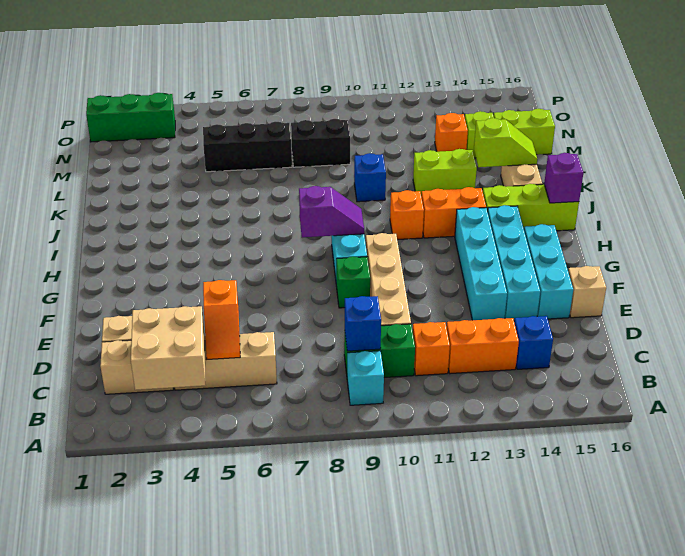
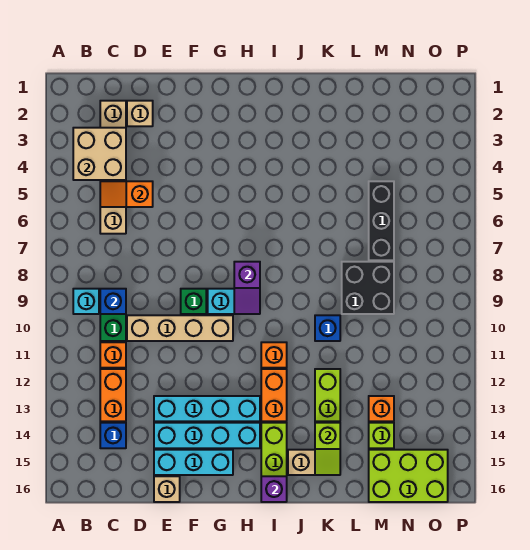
black brick M8:M9 level 1 -> black brick L8:M9 level 1
lime brick M15:M16 level 1 -> lime brick M15:O16 level 1
green brick O1:O3 level 1 -> none

